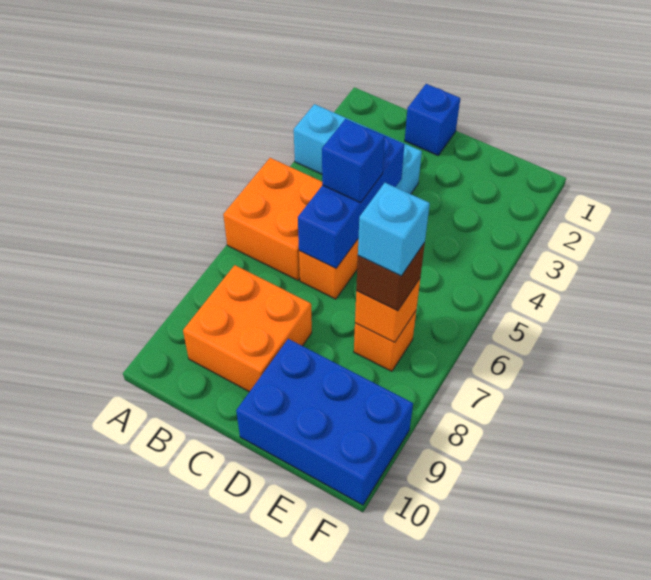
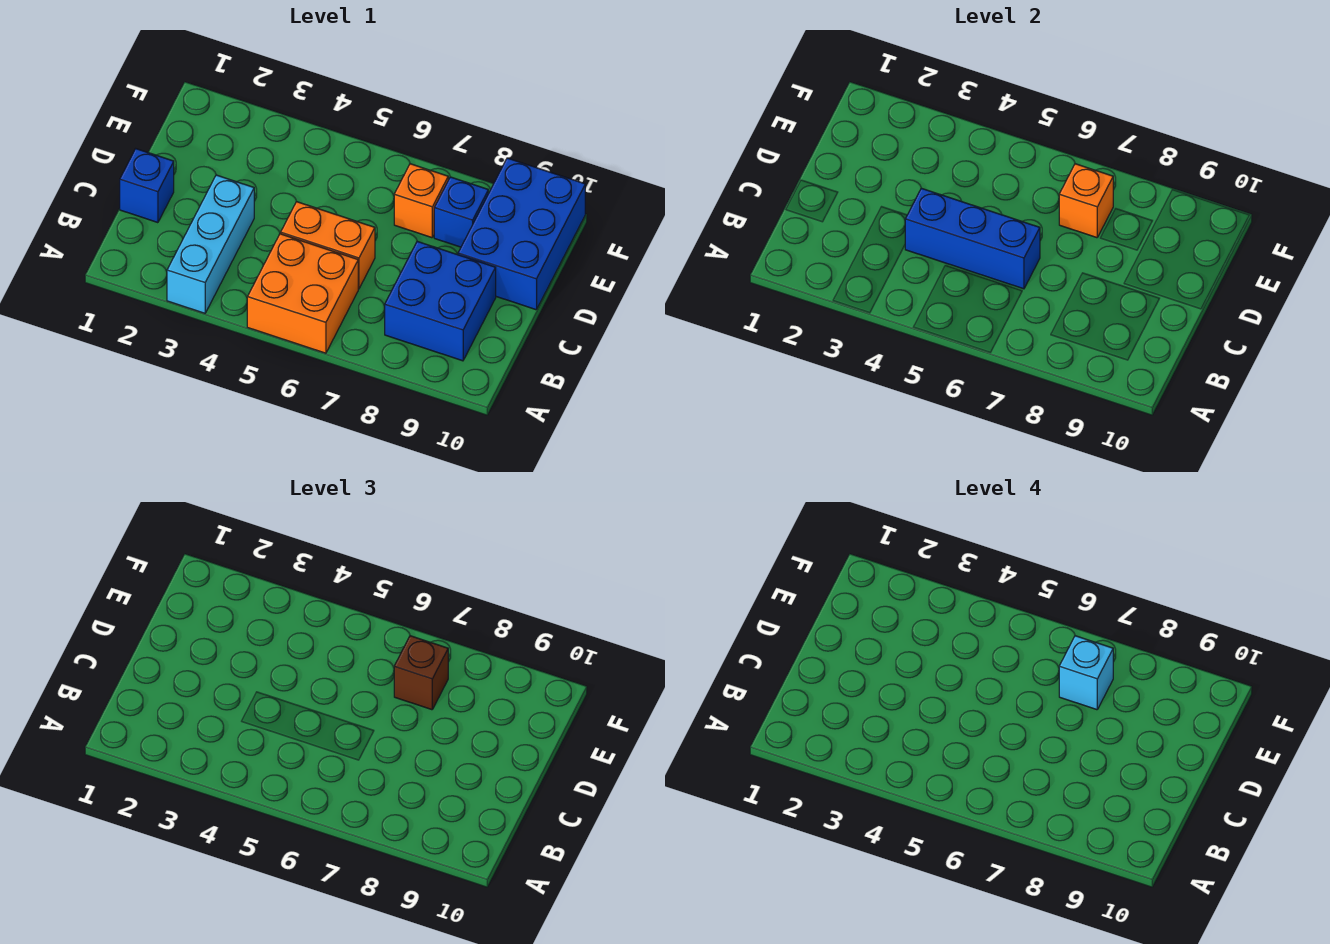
orange brick B8:C9 level 1 -> blue brick B8:C9 level 1
blue brick C5 level 3 -> blue brick E8 level 1

